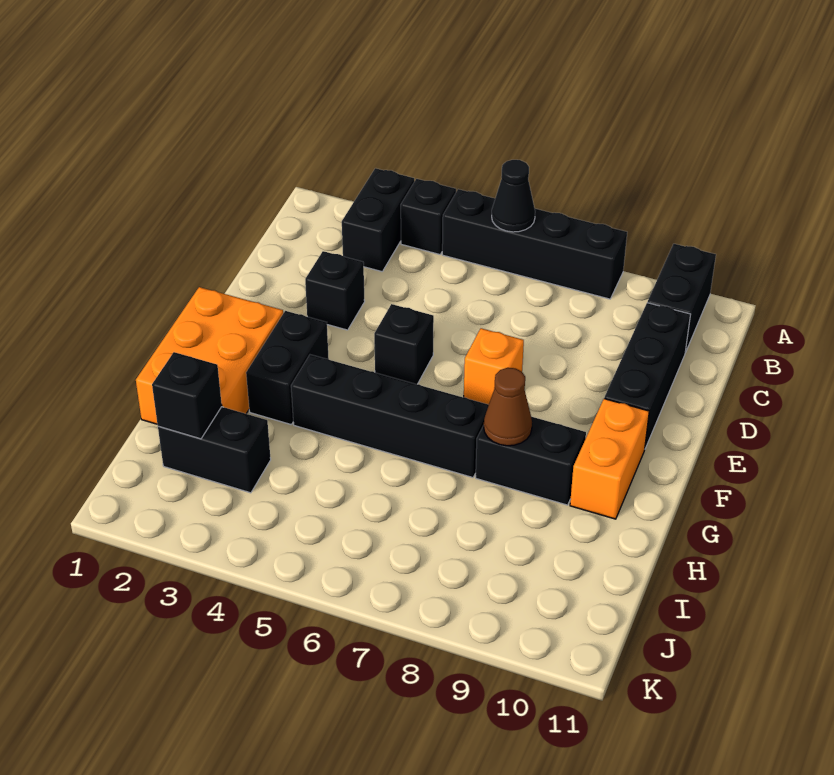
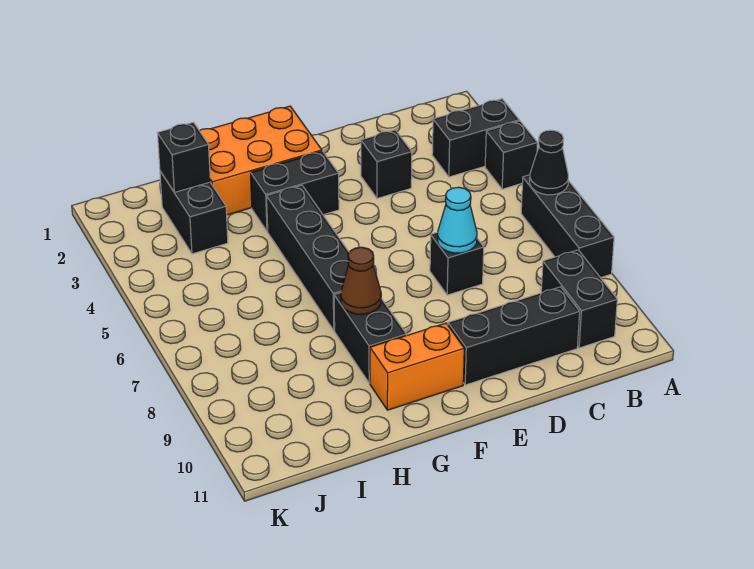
black brick A5:A8 level 1 -> black brick A6:A8 level 1
black brick A10:B10 level 1 -> black brick B9:B10 level 1
none -> cyan cone D7 level 2
black brick E5 level 1 -> black brick D7 level 1
orange brick E7 level 1 -> none

